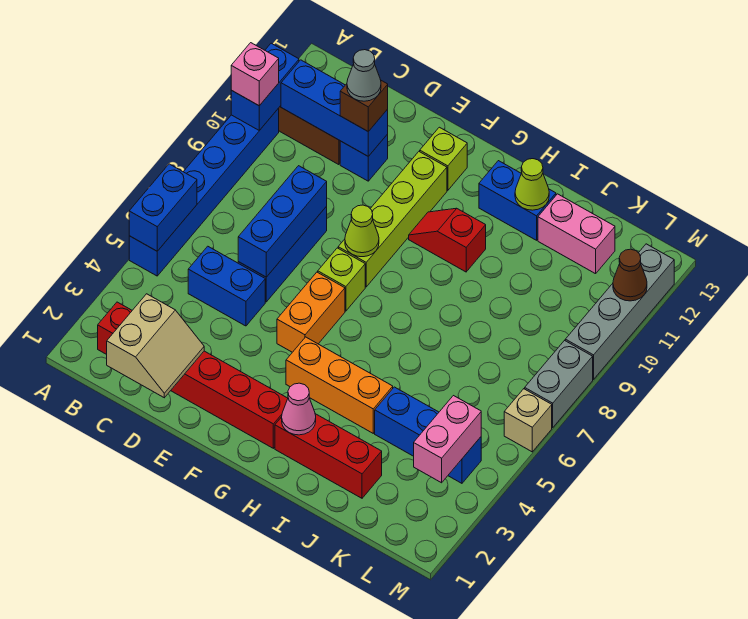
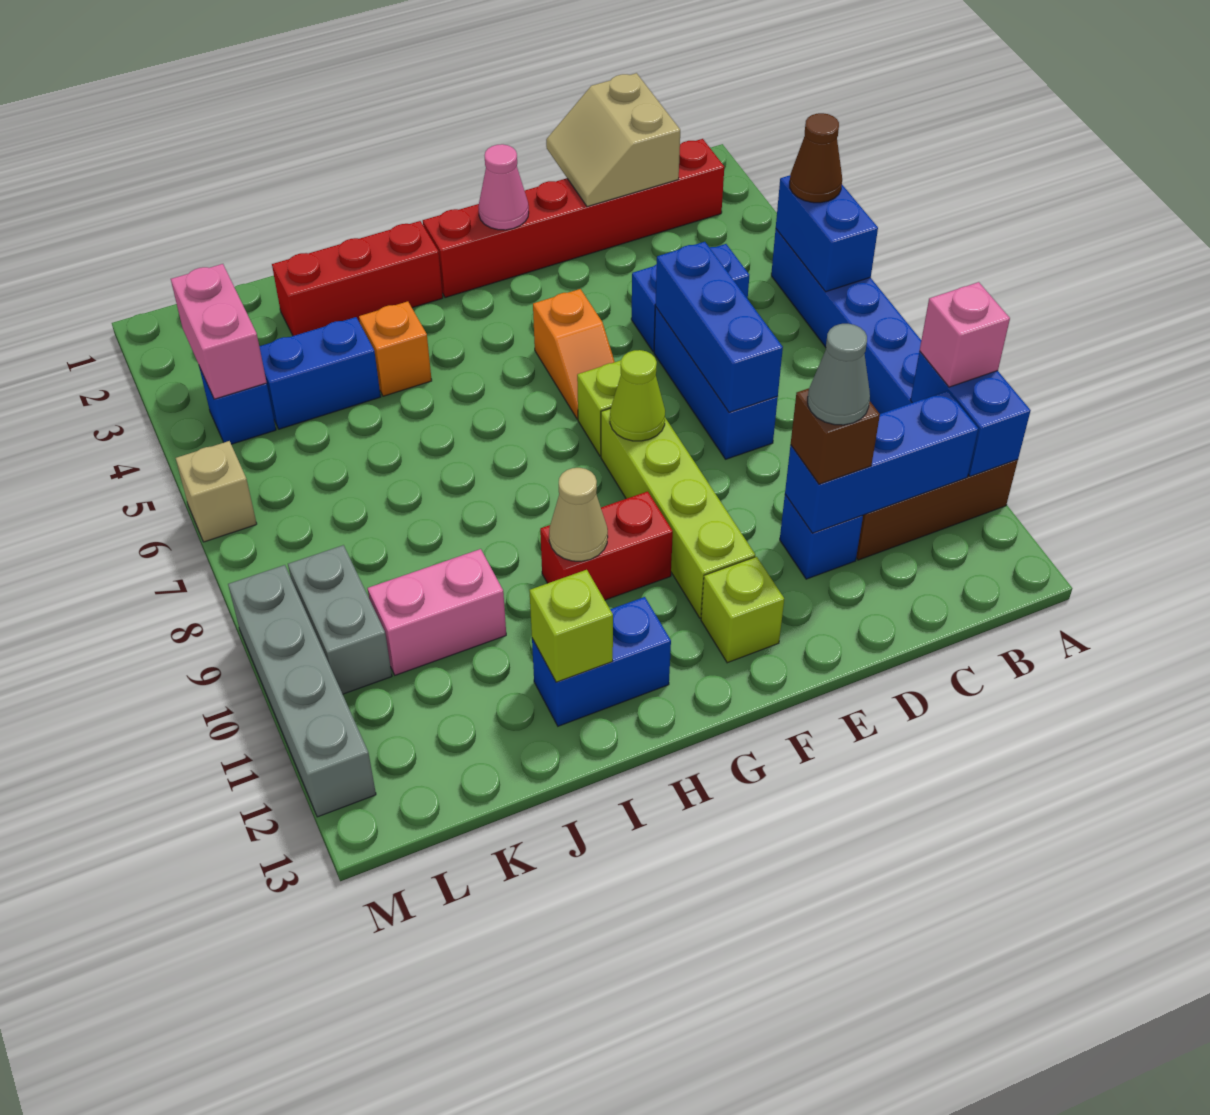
orange brick F5:F6 level 1 -> orange slope F5:F6 level 1 top 5
orange brick G4:I4 level 1 -> orange brick I4 level 1
red slope G10:H10 level 1 top H -> red brick G10:H10 level 1
pink cone H2 level 2 -> pink cone F2 level 2
none -> tan cone H10 level 2
lime cone I12 level 2 -> lime brick I12 level 2
pink brick J12:K12 level 1 -> pink brick J10:K10 level 1
grey brick M7:M8 level 1 -> grey brick L9:L10 level 1
brown cone M11 level 2 -> brown cone A5 level 3

